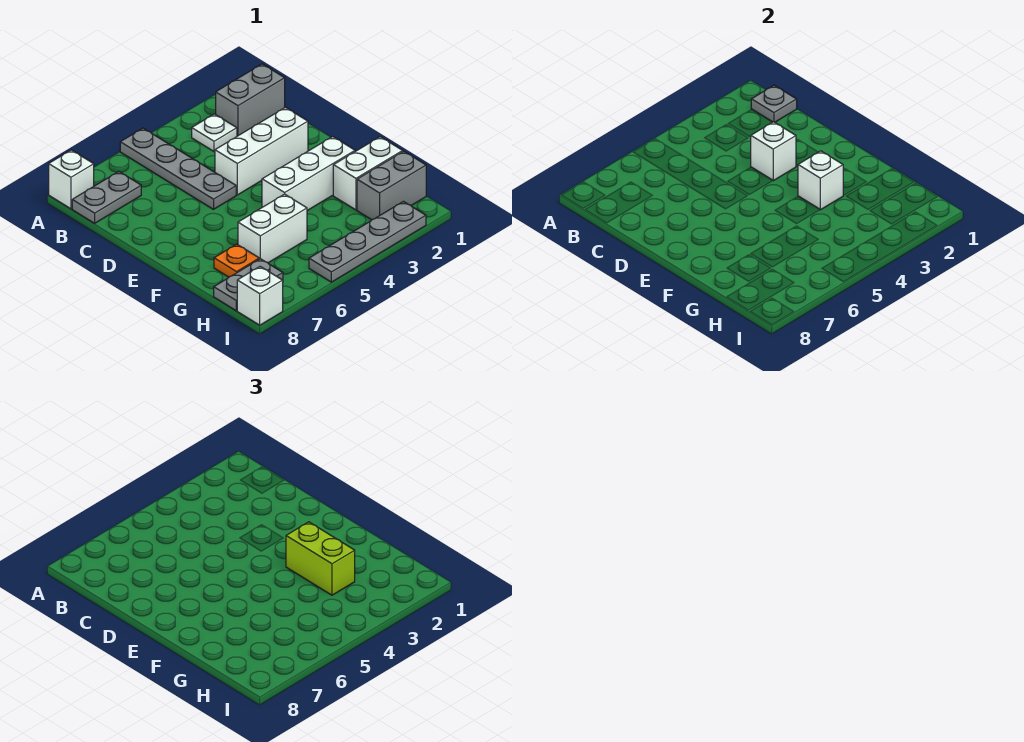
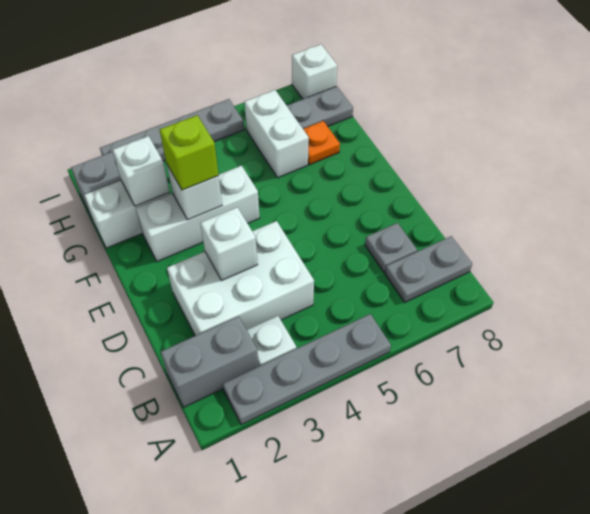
grey plate A5:D5 level 1 -> grey plate A2:A5 level 1
white brick A8 level 1 -> white brick G2 level 2
grey plate B1 level 2 -> grey plate C7 level 1
white brick D2:D4 level 1 -> white brick C2:D4 level 1
lime brick F3:G3 level 3 -> lime brick F3 level 3
white brick G5:G6 level 1 -> white brick G6:H6 level 1

